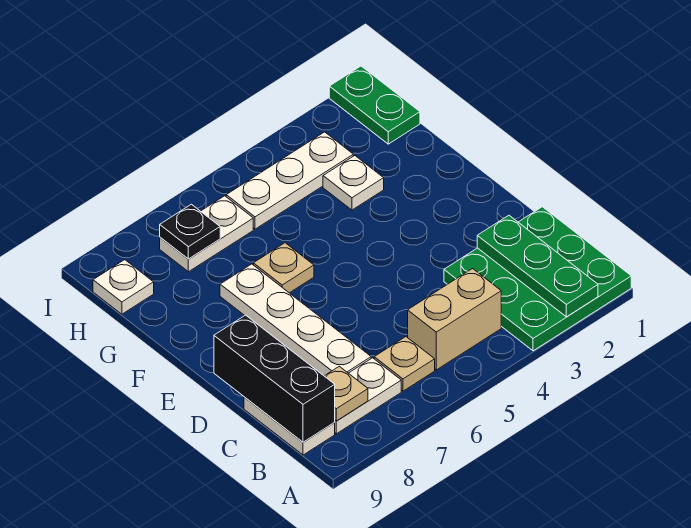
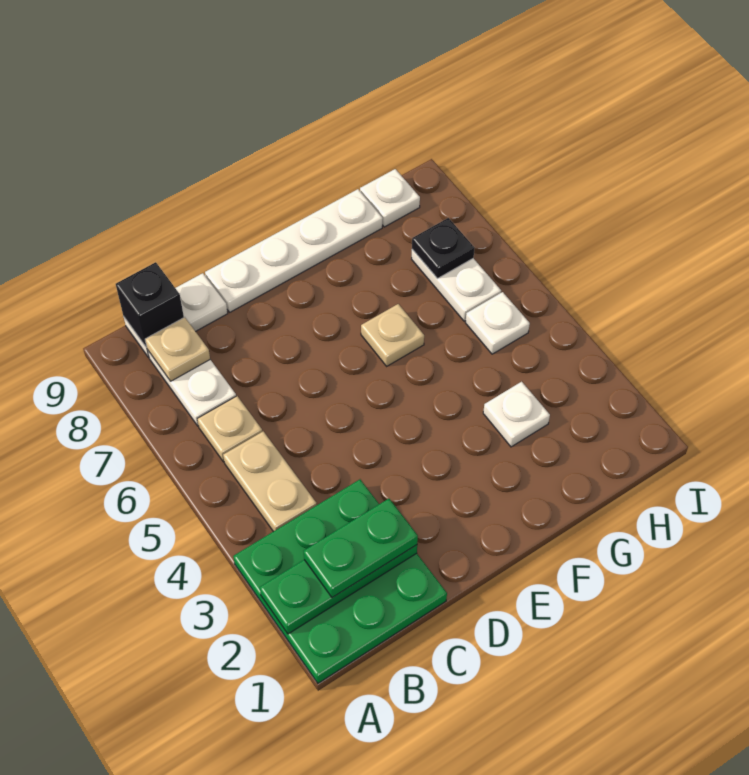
tan brick B4:B5 level 1 -> tan plate B4:B5 level 1
black brick B9:D9 level 2 -> black brick B9 level 2
white plate C7:F7 level 1 -> white plate D9:G9 level 1
green plate H1:I1 level 1 -> green plate B2:C2 level 3
white plate H3:H5 level 1 -> white plate H5 level 1

